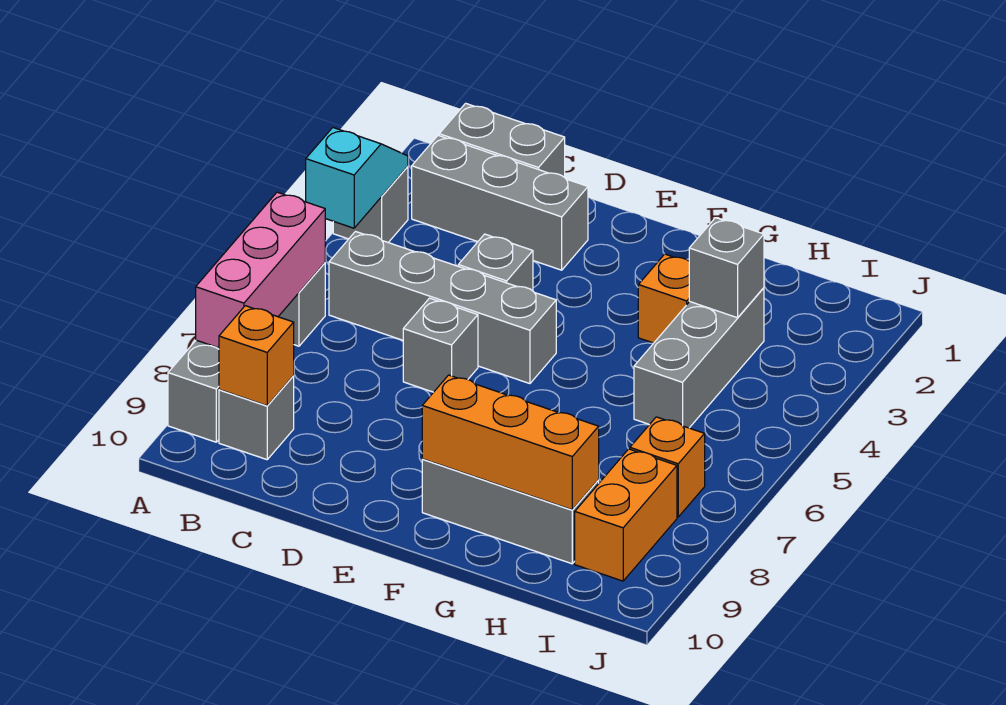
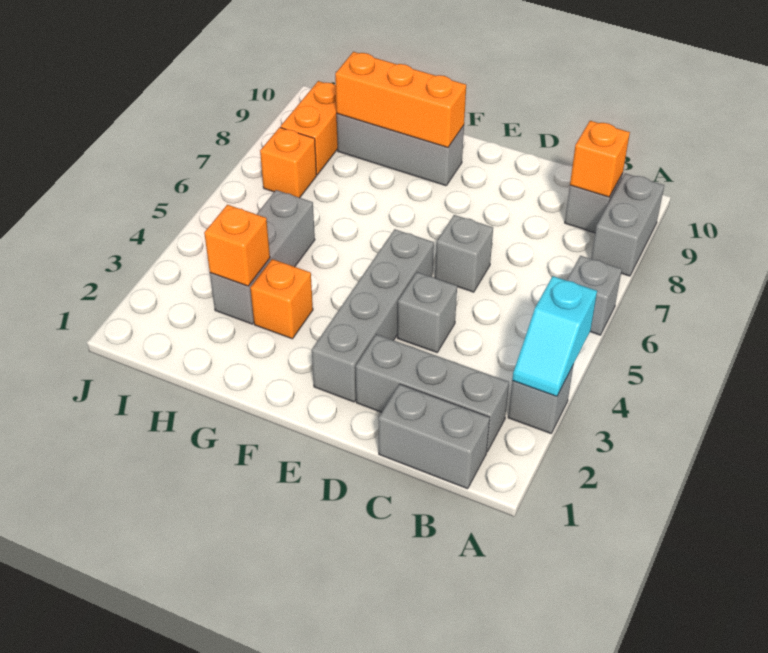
pink brick A6:A8 level 2 -> none
grey brick B5:E5 level 1 -> grey brick E2:E5 level 1
grey brick H3 level 2 -> orange brick H3 level 2

